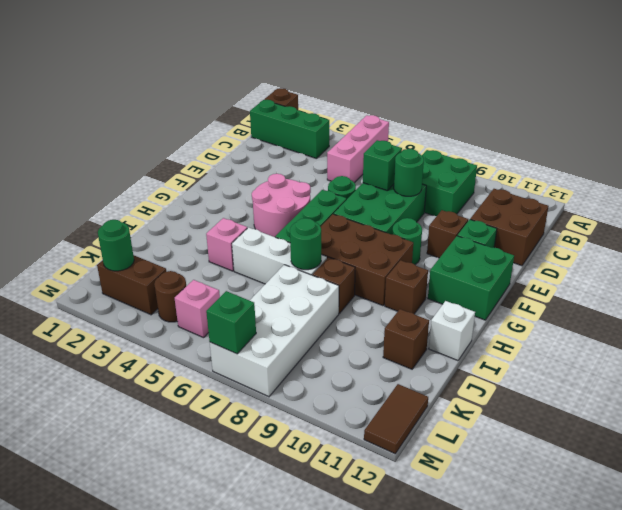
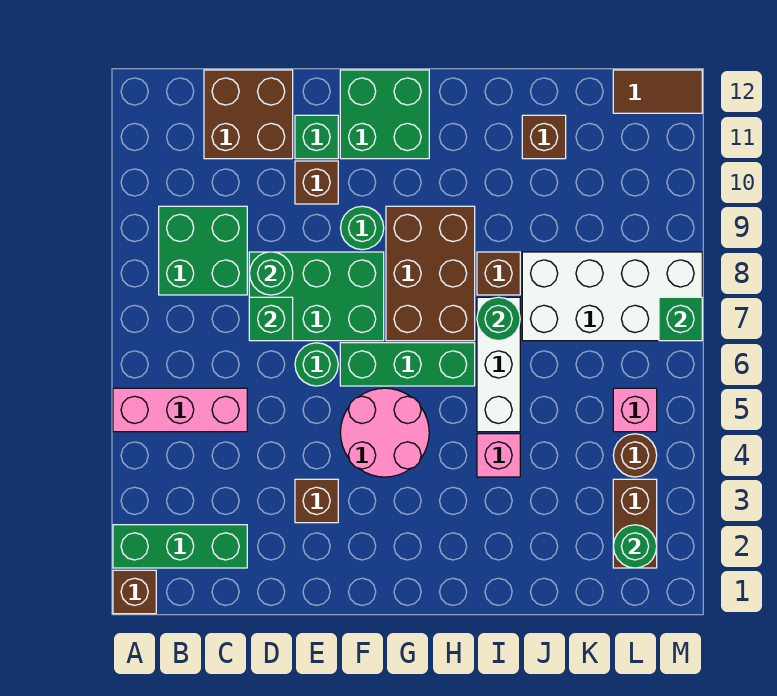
green brick B1:B3 level 1 -> green brick A2:C2 level 1
brown brick H10 level 1 -> brown brick E3 level 1
white brick I12 level 1 -> none

